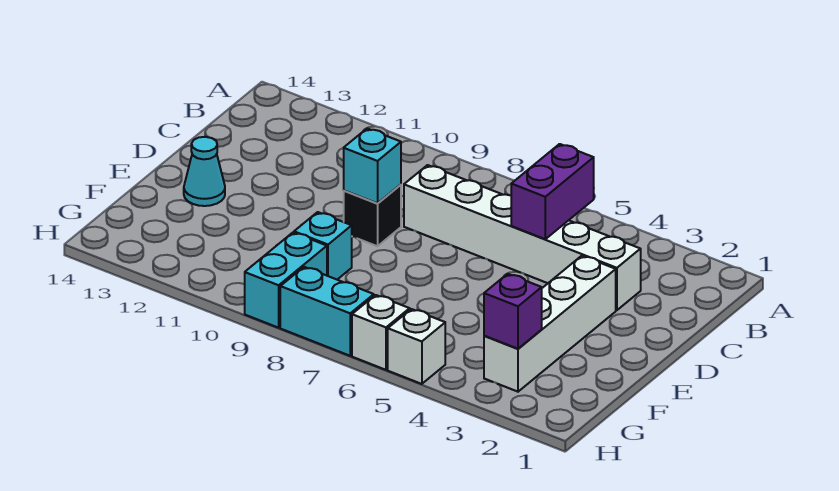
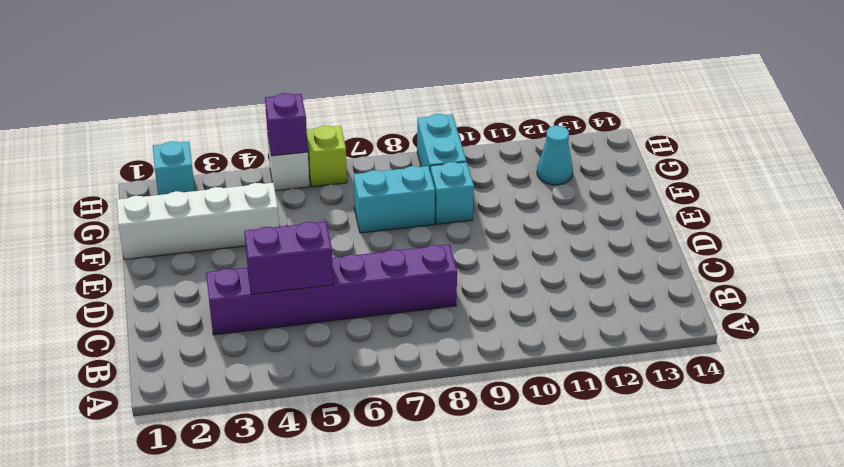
purple brick B5:C5 level 2 -> purple brick C4:C5 level 2
white brick C3:C8 level 1 -> purple brick C3:C8 level 1
white brick D3:G3 level 1 -> white brick F1:F4 level 1
black brick D9 level 1 -> none
cyan brick D9 level 2 -> cyan brick H2 level 1
cyan cone E13 level 1 -> cyan cone G12 level 1
purple brick G3 level 2 -> purple brick H5 level 2
white brick H6 level 1 -> lime brick H6 level 1
cyan brick H7:H8 level 1 -> cyan brick F7:F8 level 1

